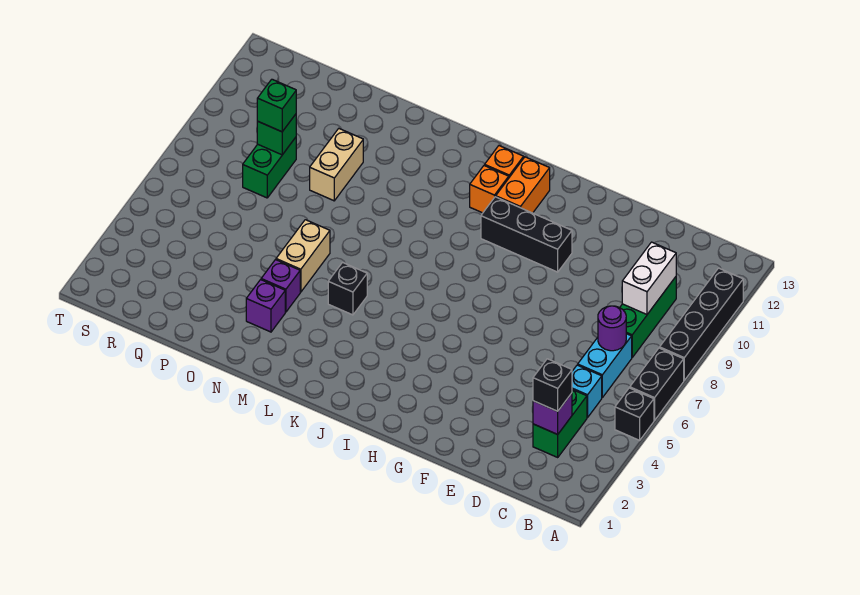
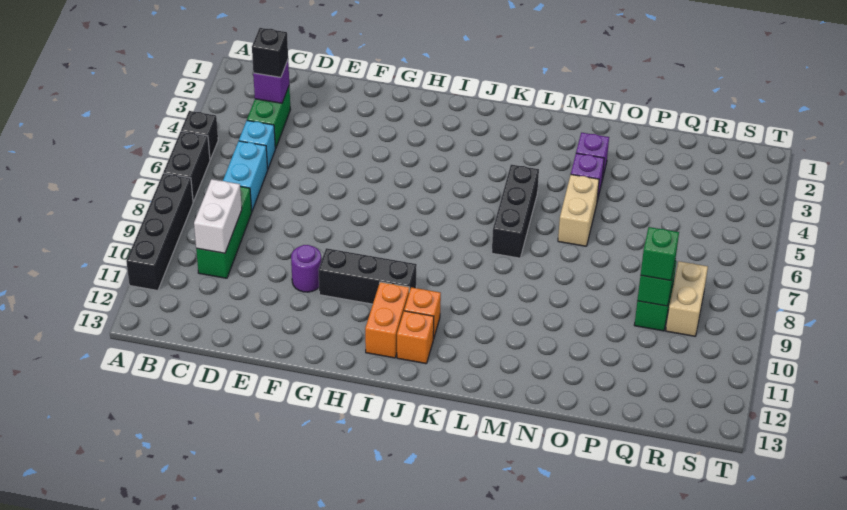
purple round brick C7 level 2 -> purple round brick F10 level 1
black brick L5 level 1 -> black brick L5:L7 level 1
tan brick O9:O10 level 1 -> tan brick R8:R9 level 1

